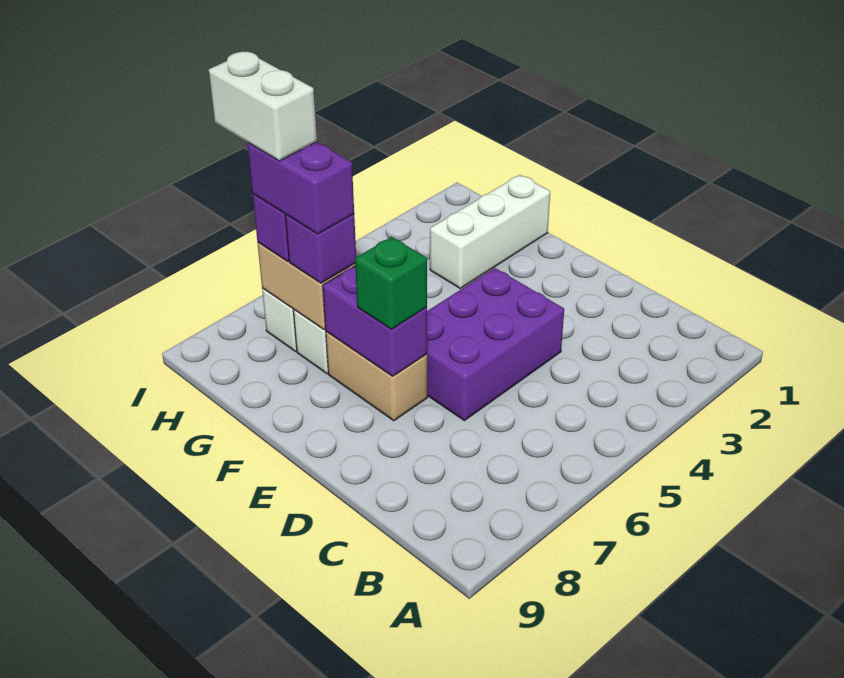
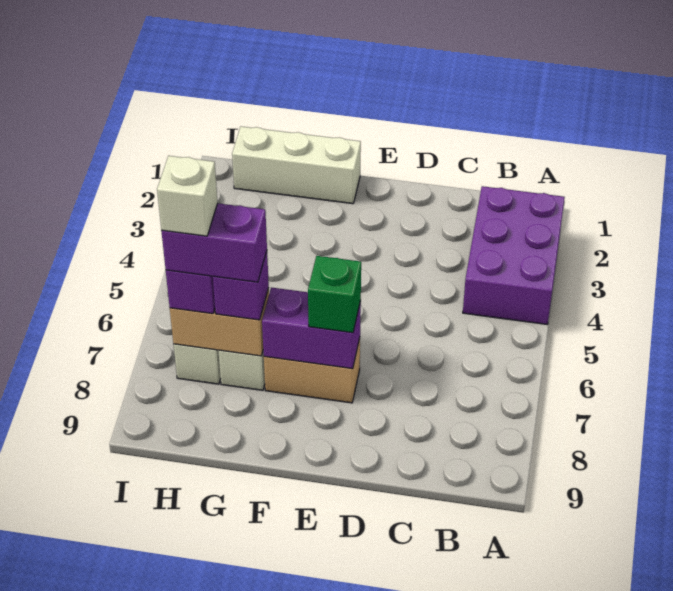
purple brick D4:E6 level 1 -> purple brick A2:B4 level 1
white brick G1:G3 level 1 -> white brick F1:H1 level 1
white brick H7:I7 level 5 -> white brick H7 level 5

